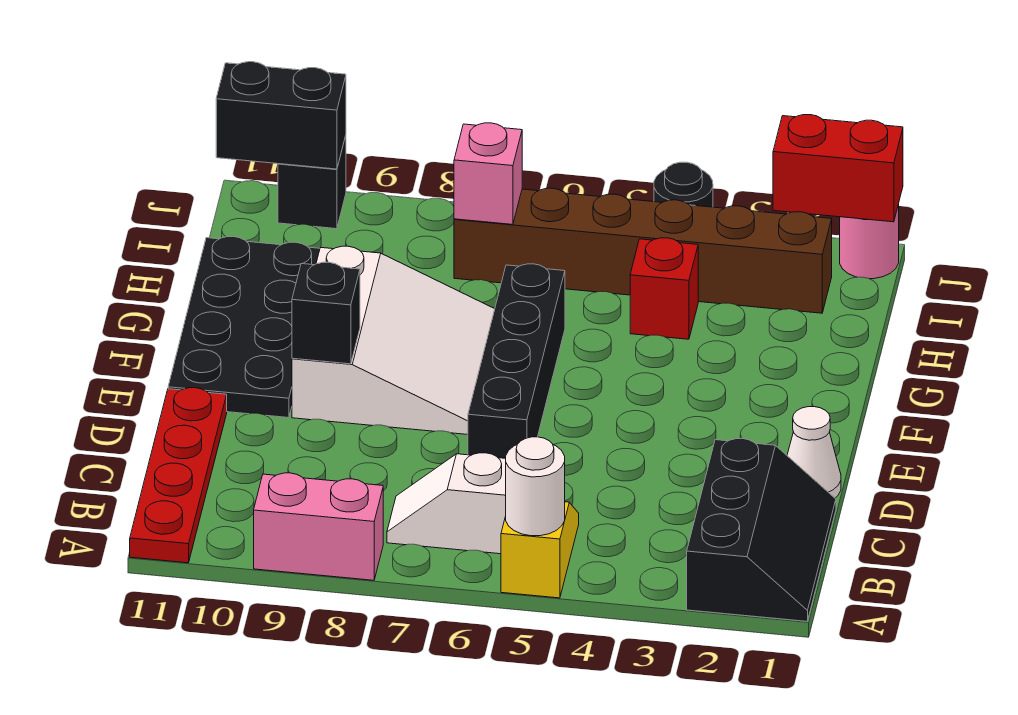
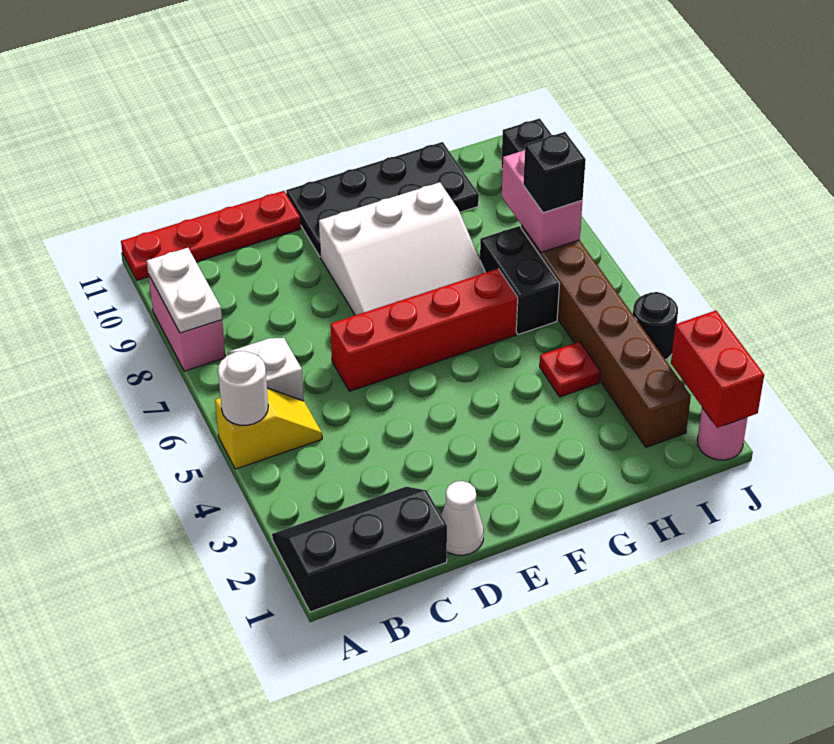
black slope A1:C2 level 1 top 2 -> black slope A1:C2 level 1 top 1
none -> white plate A8:A9 level 2
black brick D6:G6 level 1 -> red brick D6:G6 level 1
black brick E9 level 2 -> black brick I7 level 3
red brick H4 level 1 -> red plate H4 level 1
pink brick I7 level 2 -> pink brick I7:I8 level 2
black brick J10:J11 level 2 -> black brick H6:H7 level 1

